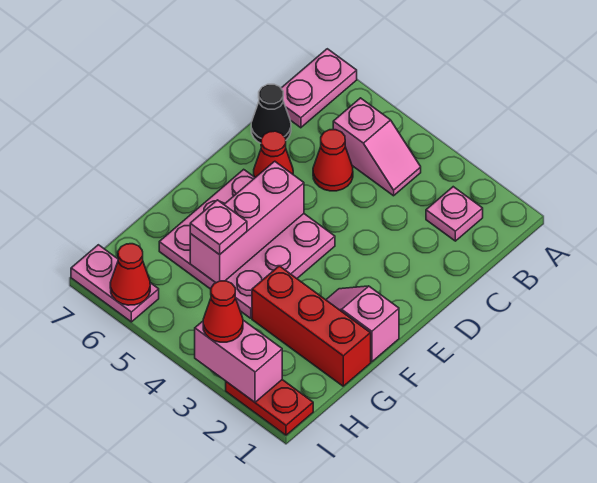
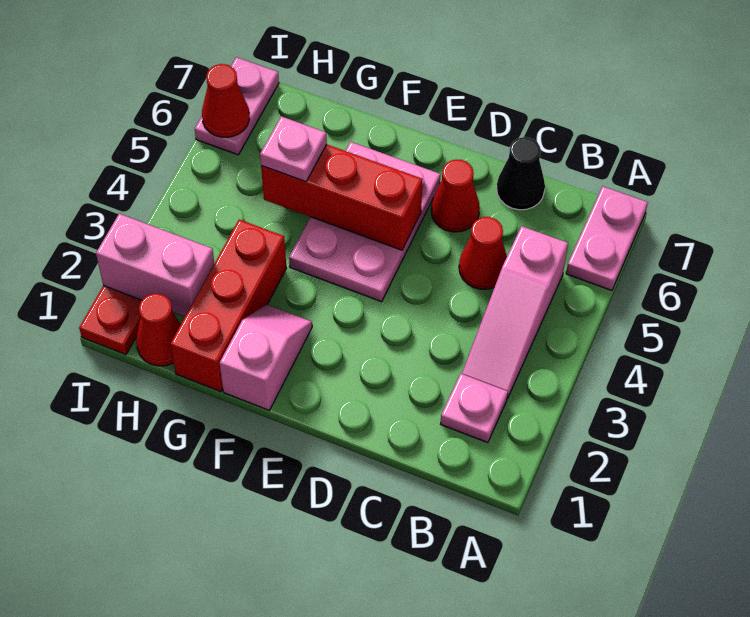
pink plate A7:B7 level 1 -> pink plate A6:A7 level 1
pink slope B4:B5 level 1 top 5 -> pink slope B3:B5 level 1 top 5
pink plate E4:G6 level 1 -> pink plate E4:F6 level 1
pink brick E5:G5 level 2 -> red brick E5:G5 level 2
pink brick I2:I3 level 2 -> pink brick H2:I2 level 2
red cone I3 level 3 -> red cone H1 level 1

